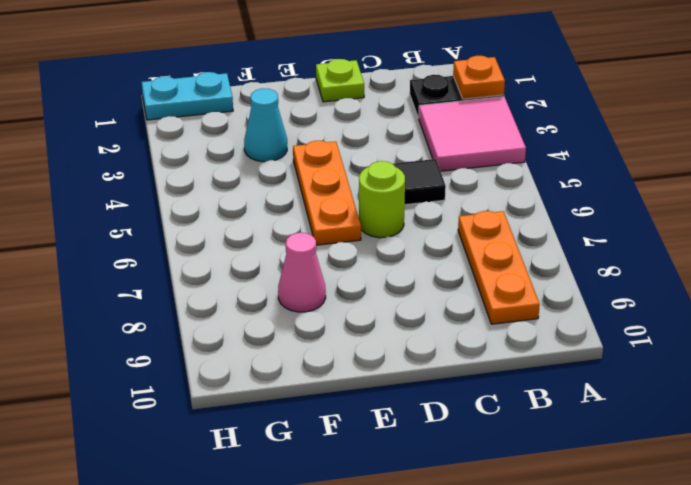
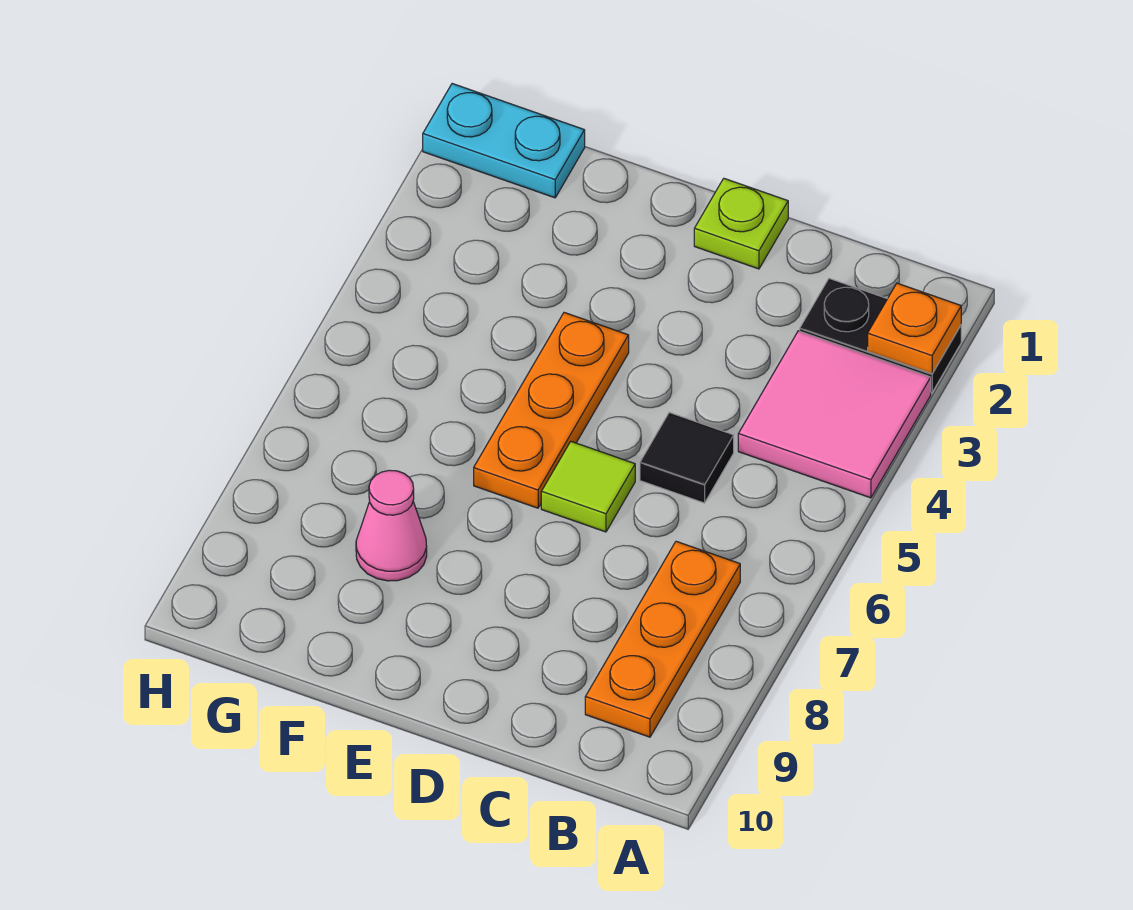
lime round brick D6 level 1 -> lime tile D6 level 1
cyan cone F3 level 1 -> none

